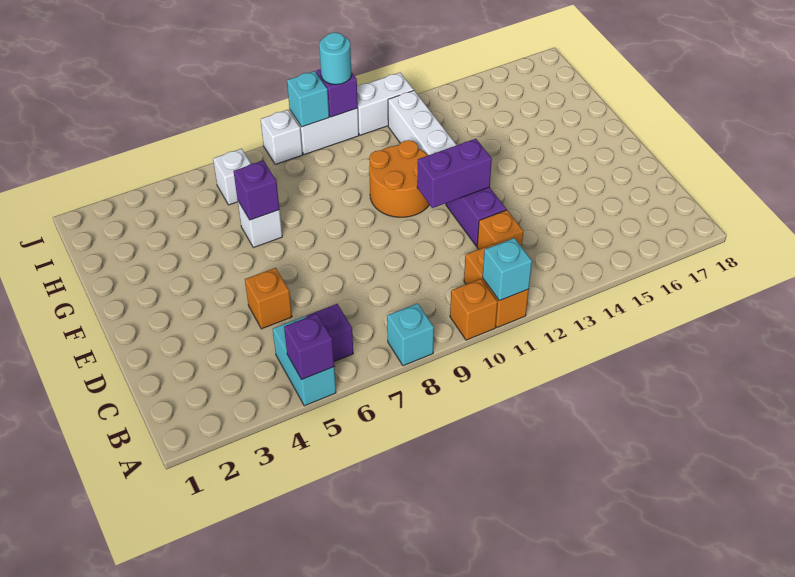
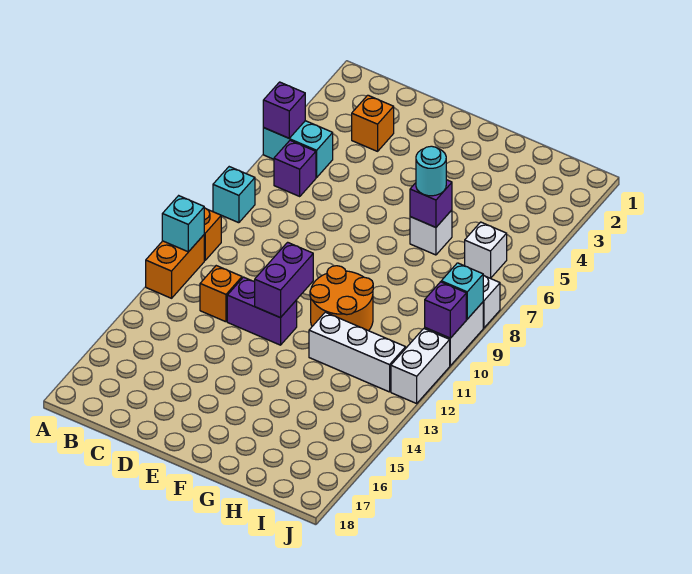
orange brick A11:B11 level 1 -> orange brick A11:A12 level 1
orange brick D5 level 1 -> orange brick C3 level 1
cyan round brick J10 level 3 -> cyan round brick G6 level 3

